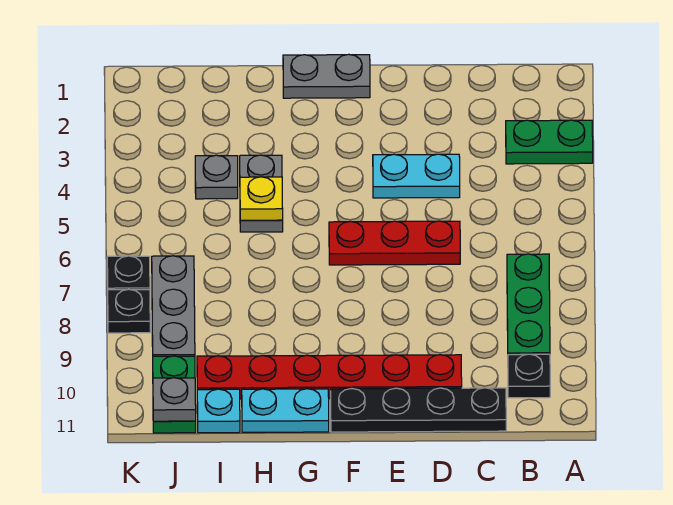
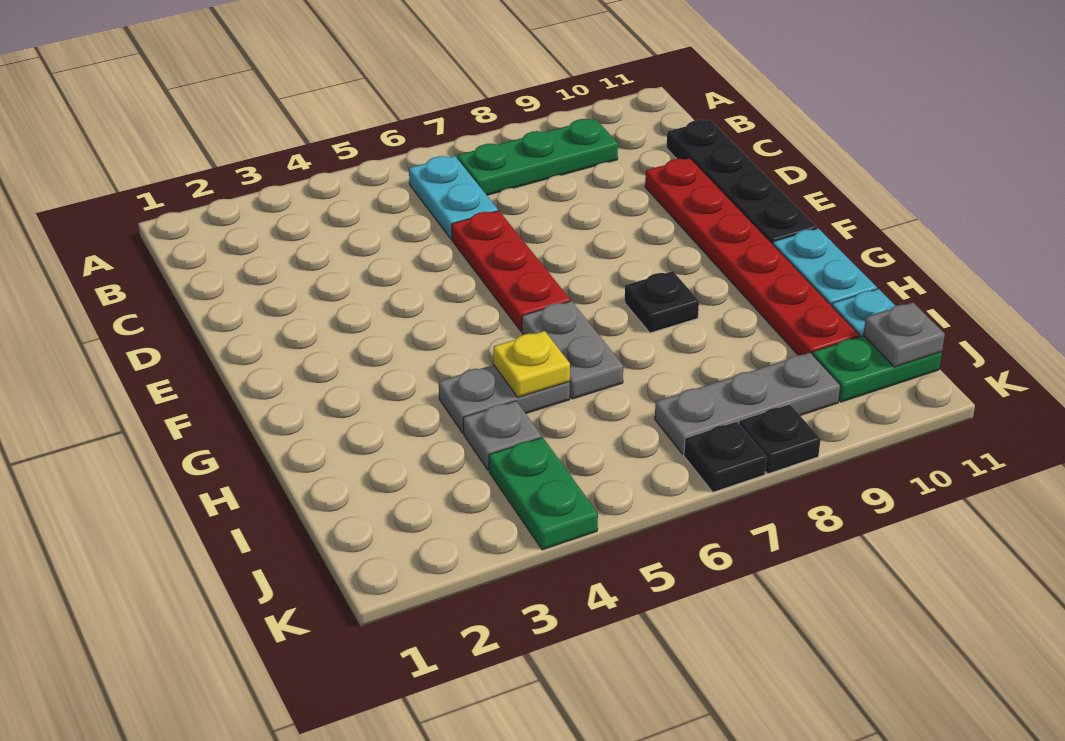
green plate A3:B3 level 1 -> green plate J4:K4 level 1
black plate B10 level 1 -> black plate G8 level 1
cyan plate D4:E4 level 1 -> cyan plate B6:C6 level 1
grey plate F1:G1 level 1 -> grey plate G6:H6 level 1

